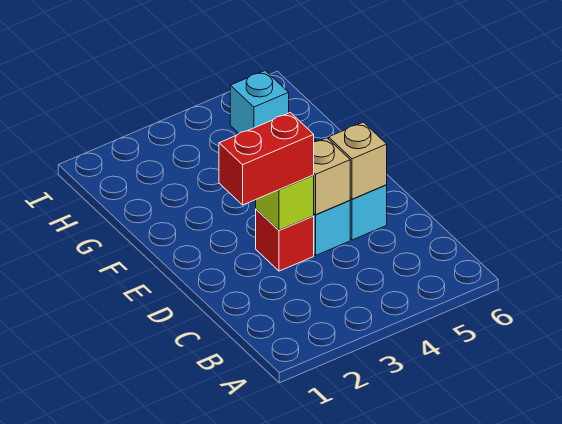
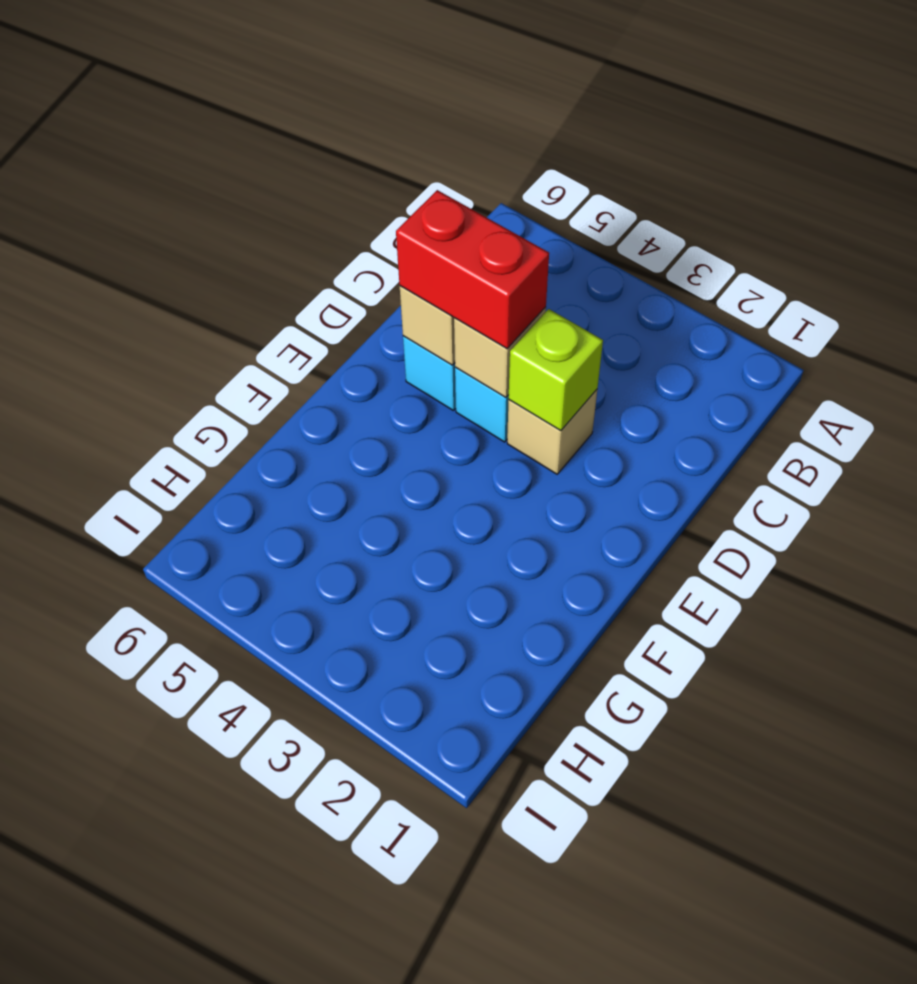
red brick D2:D3 level 3 -> red brick D4:D5 level 3
red brick D3 level 1 -> tan brick D3 level 1
cyan brick H5 level 1 -> none

